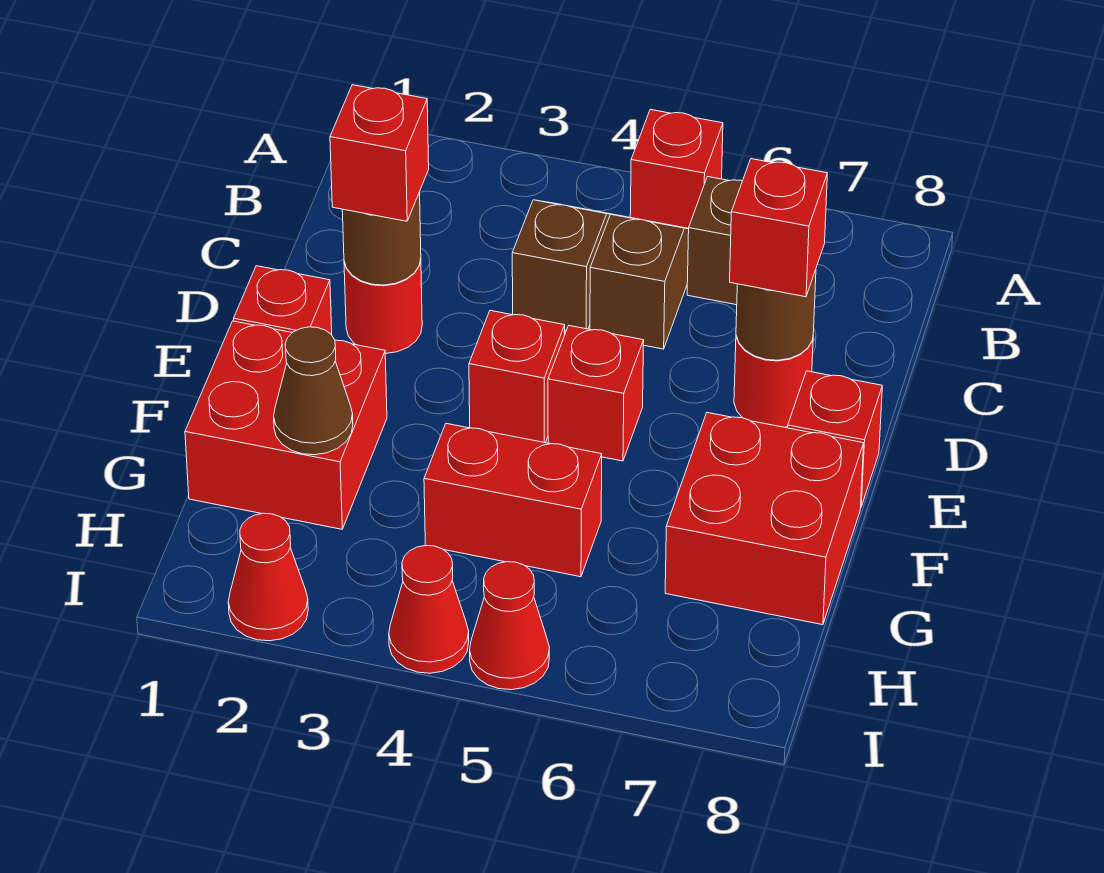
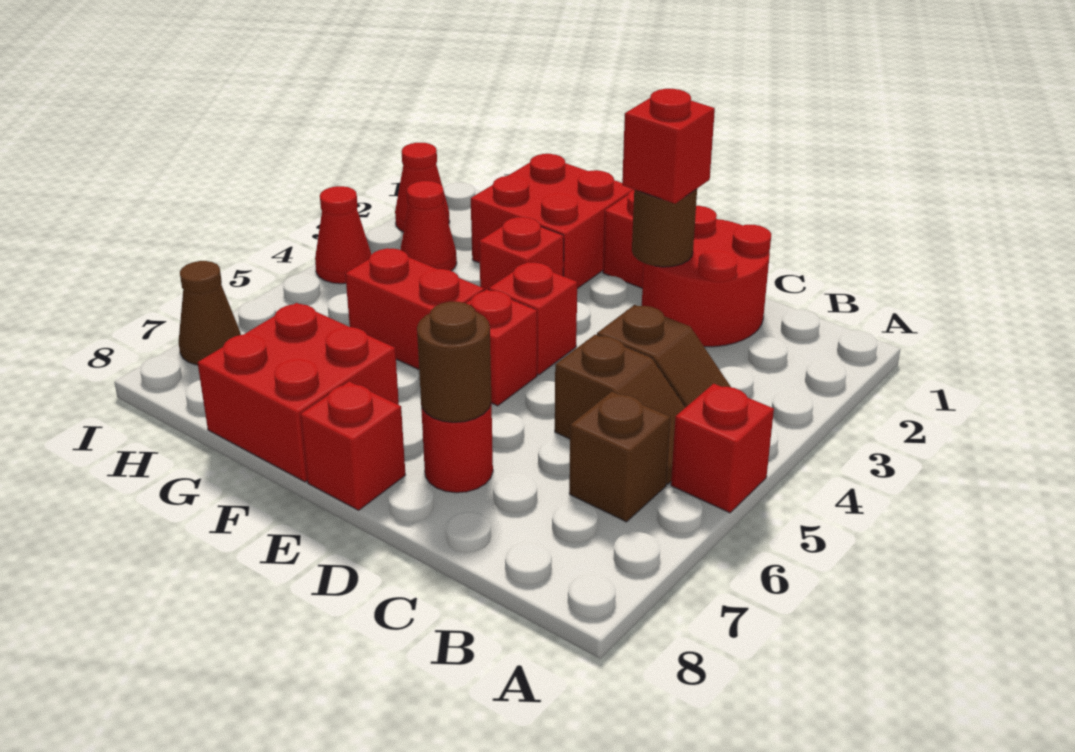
red round brick D2 level 1 -> red round brick C1:D2 level 1
red brick D7 level 3 -> red brick F3 level 1
brown cone G2 level 2 -> brown cone I7 level 1
red brick G4:G5 level 1 -> red brick F5:G5 level 1
red cone I5 level 1 -> red cone H3 level 1

